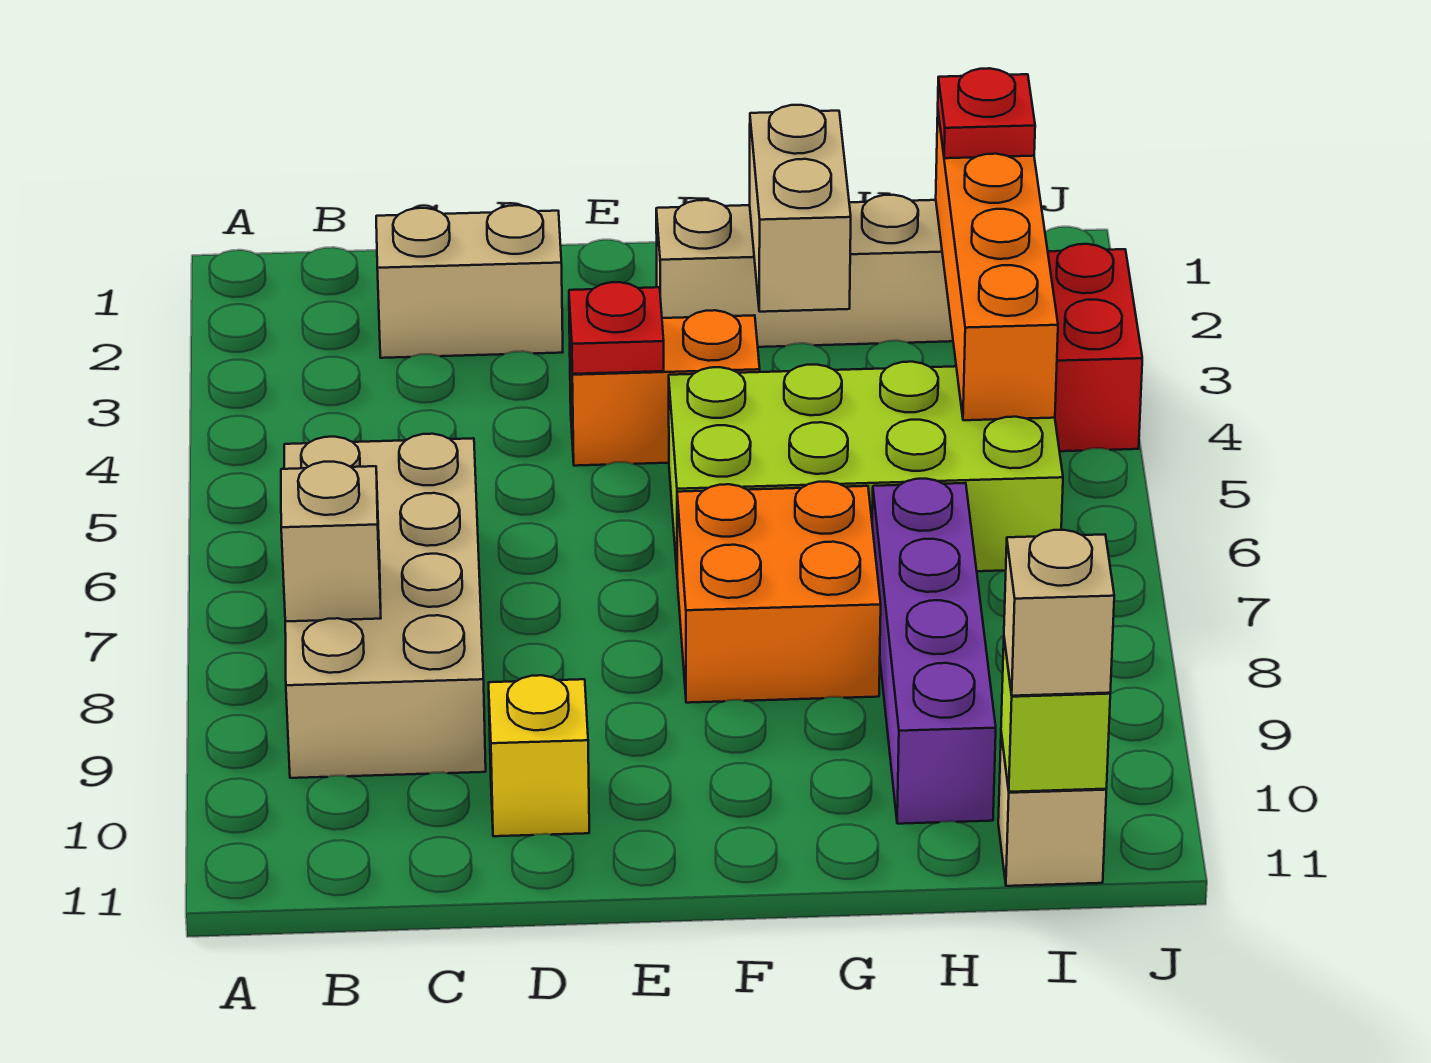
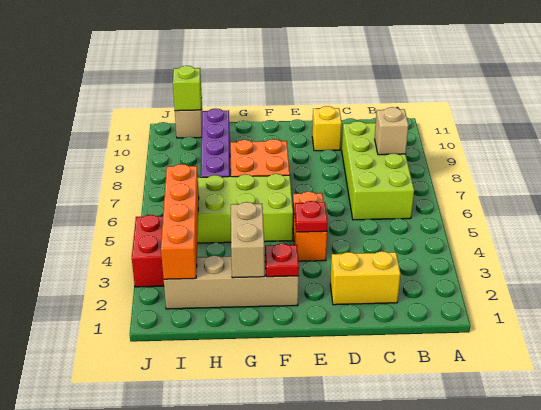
tan brick B6:C9 level 1 -> lime brick B6:C9 level 1
tan brick C2:D2 level 1 -> yellow brick C2:D2 level 1
orange brick E4:F4 level 1 -> orange brick E4:E5 level 1
red plate I2 level 3 -> red plate F2 level 2
tan brick I11 level 3 -> none

